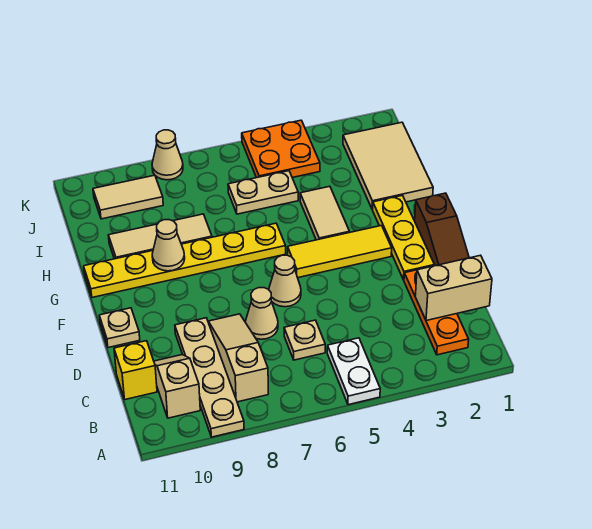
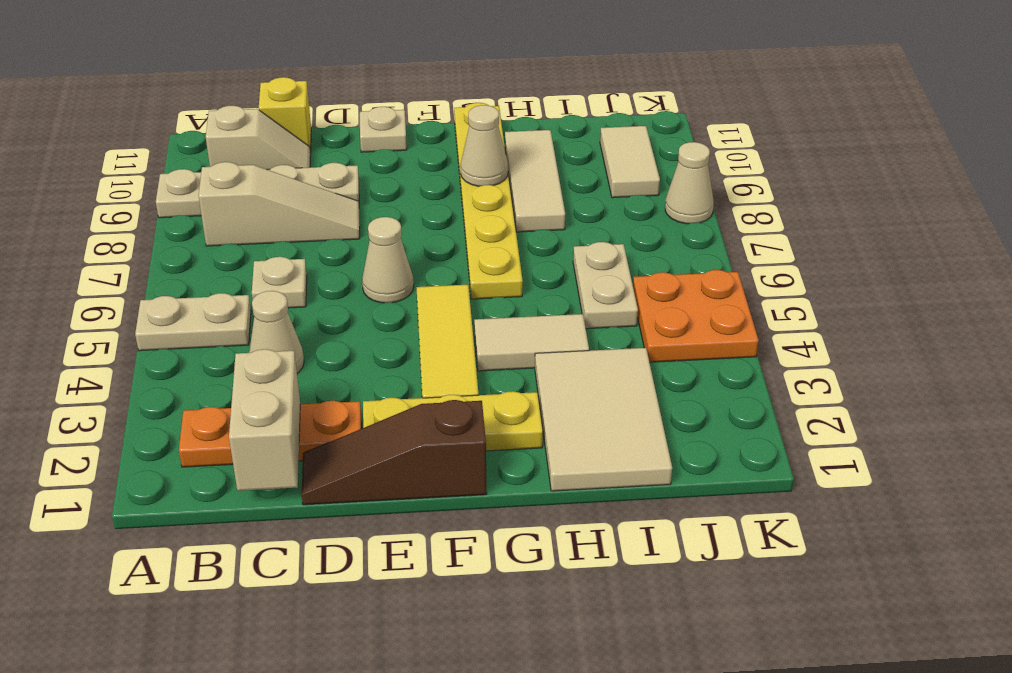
white plate A5:B5 level 1 -> tan plate A5:B5 level 1
tan cone D7 level 1 -> tan cone C4 level 1
tan tile H1:J2 level 1 -> tan tile H1:I3 level 1

